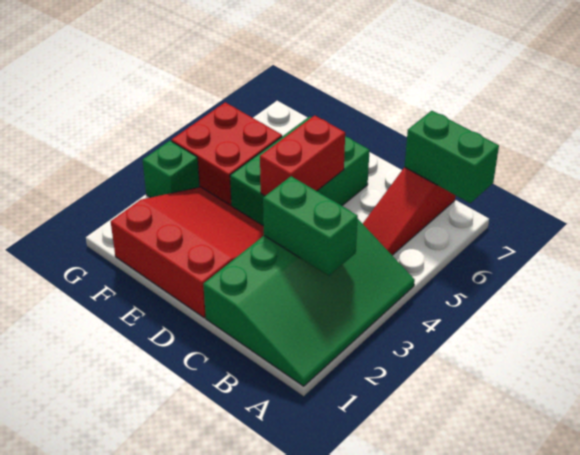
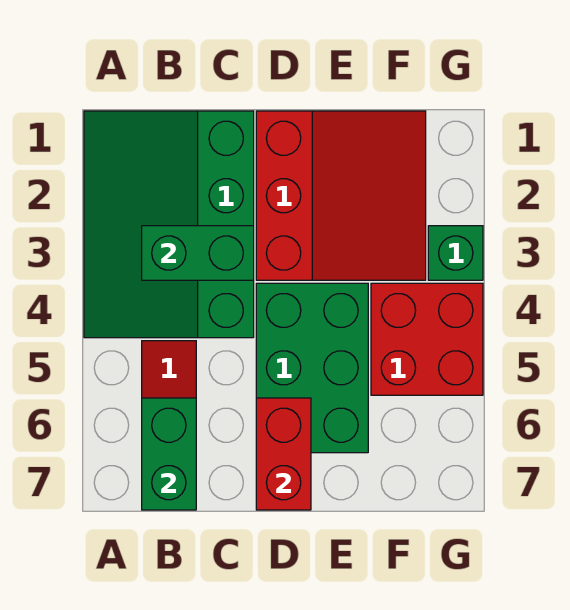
green brick A7:B7 level 2 -> green brick B6:B7 level 2
red slope D1:F3 level 1 top 1 -> red slope D1:F3 level 1 top D
red brick D4:D5 level 2 -> red brick D6:D7 level 2

